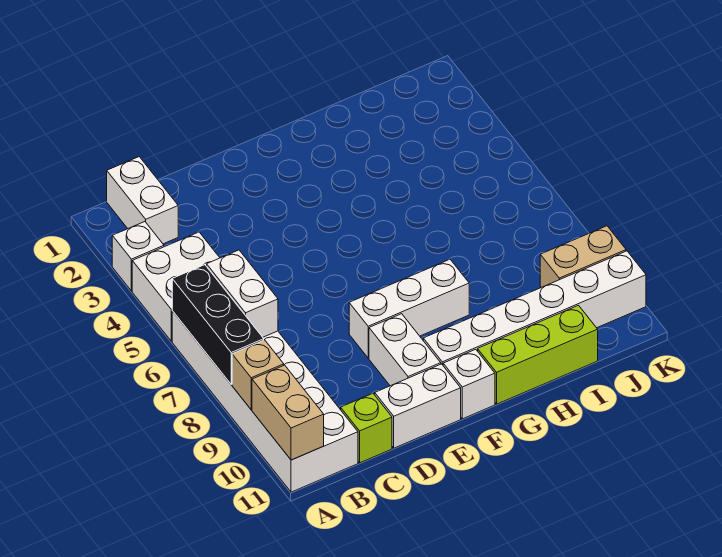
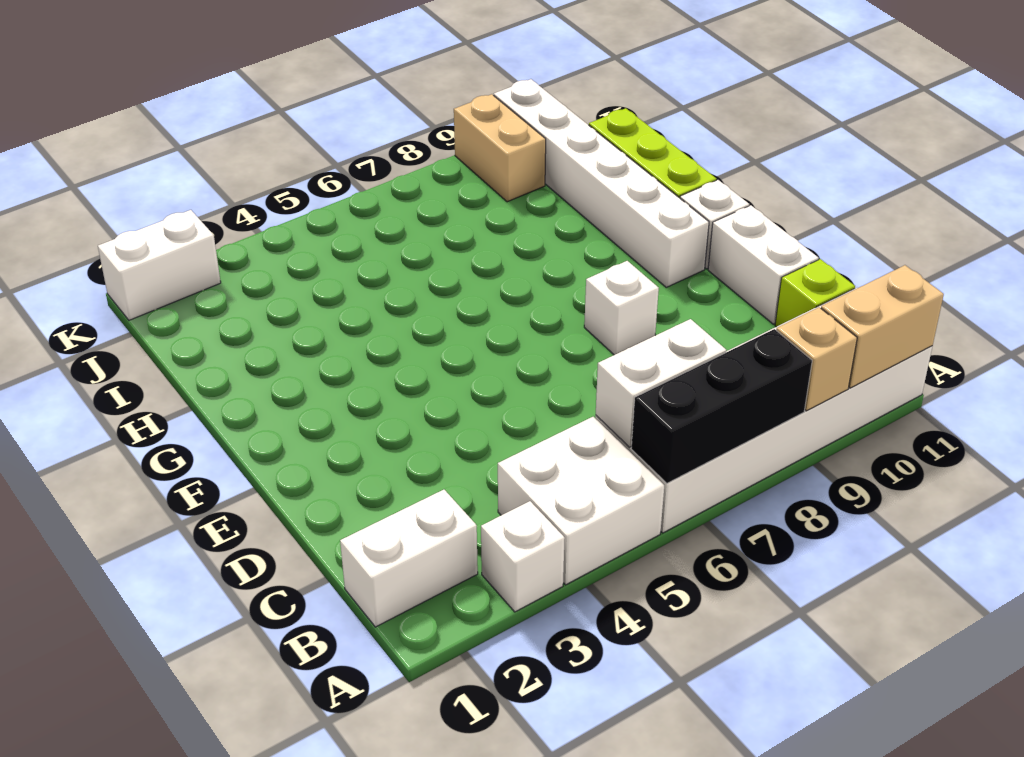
white brick E8:G8 level 1 -> white brick E8 level 1
white brick E9:E10 level 1 -> white brick K1:K2 level 1

